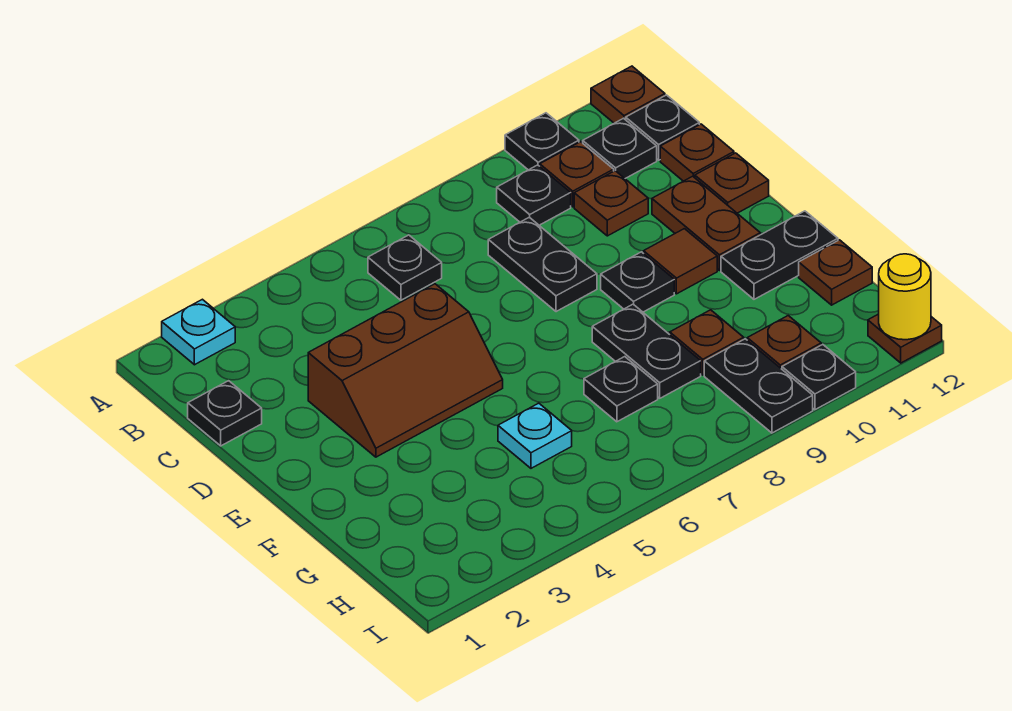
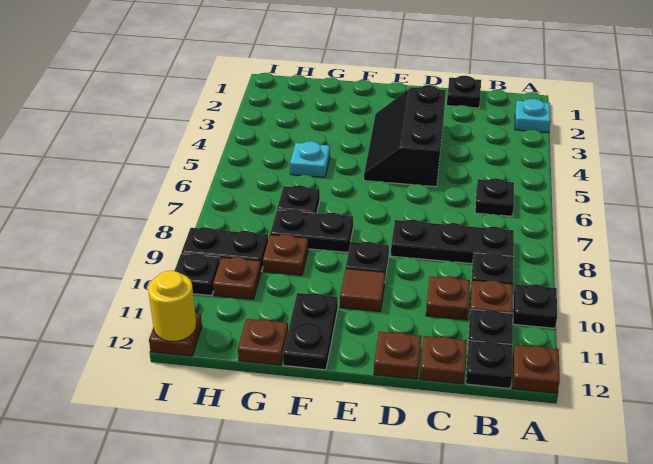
black plate C8:D8 level 1 -> black plate B8:D8 level 1
brown slope D3:E5 level 1 top D -> black slope D3:E5 level 1 top D
brown plate D11:E11 level 1 -> none

